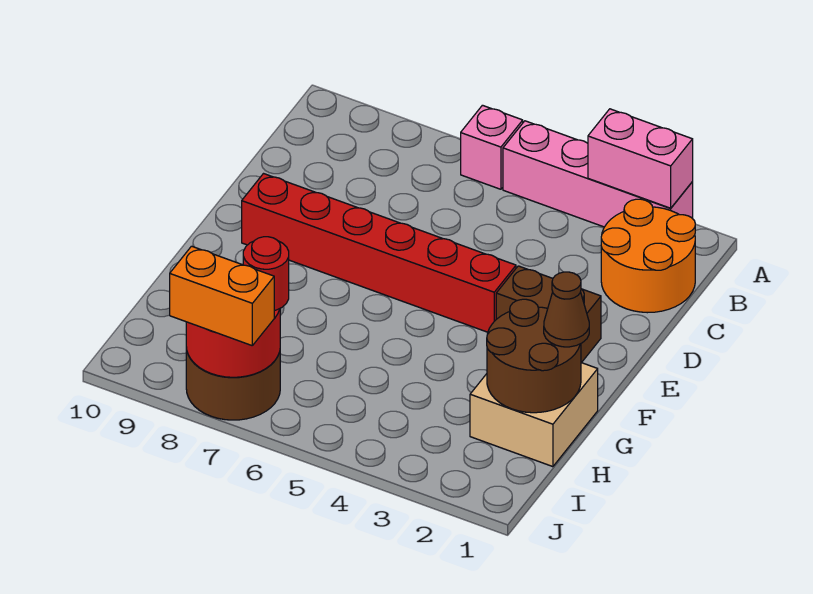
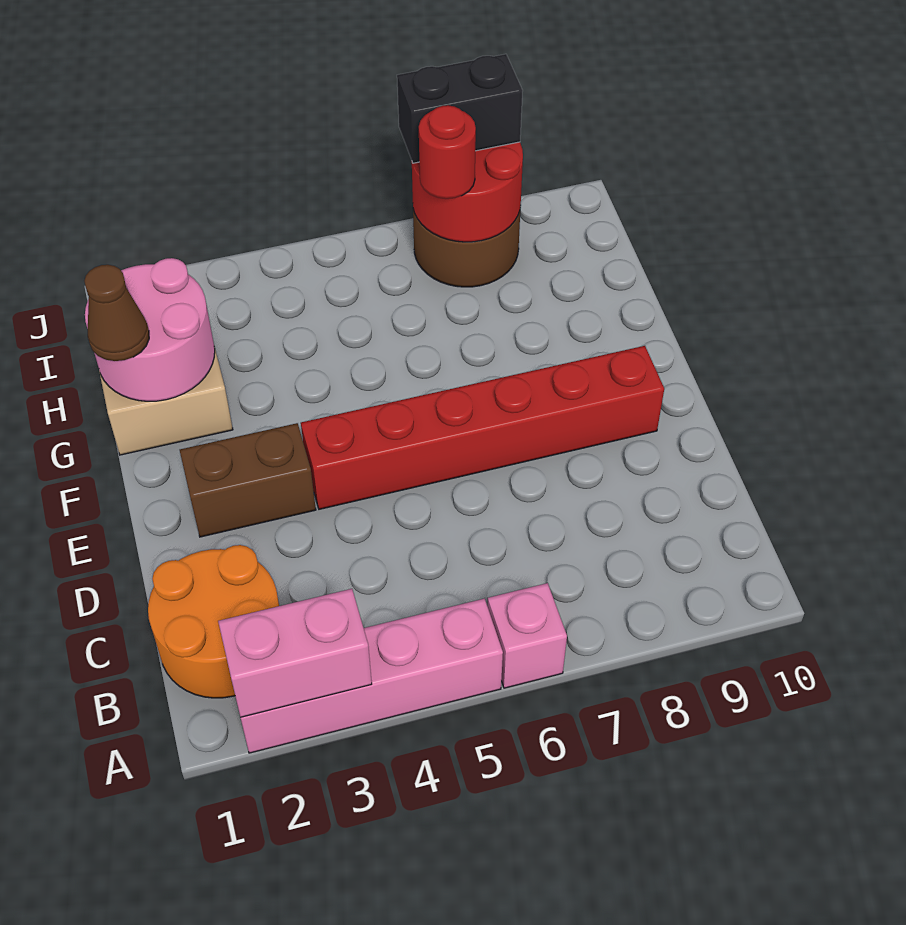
brown round brick G1:H2 level 2 -> pink round brick G1:H2 level 2
orange brick J7:J8 level 3 -> black brick J7:J8 level 3

